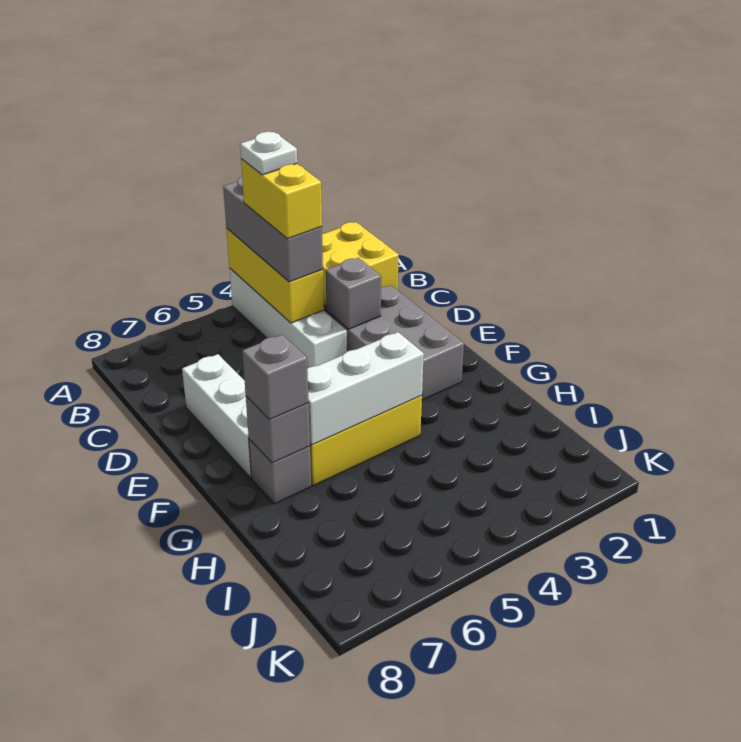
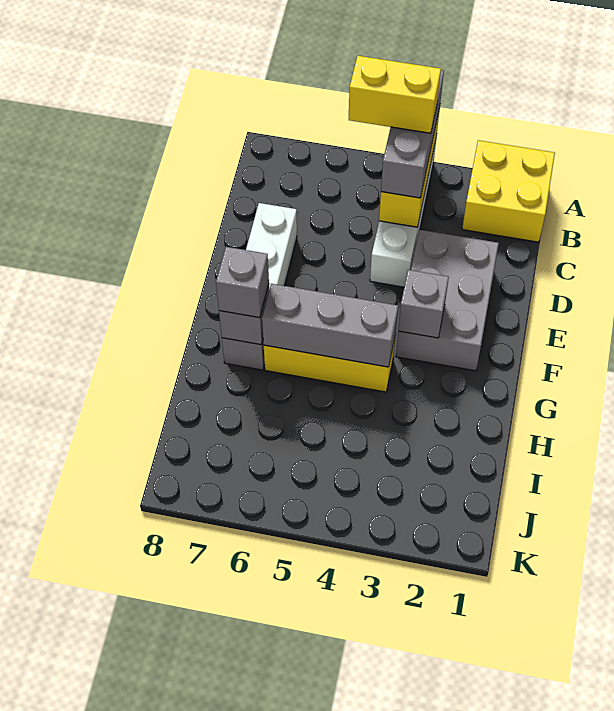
yellow brick B4:C4 level 4 -> yellow brick B4:B5 level 4
white plate B4 level 5 -> none
grey brick D3 level 2 -> grey brick F3 level 2
white brick G4:G6 level 2 -> grey brick G4:G6 level 2

